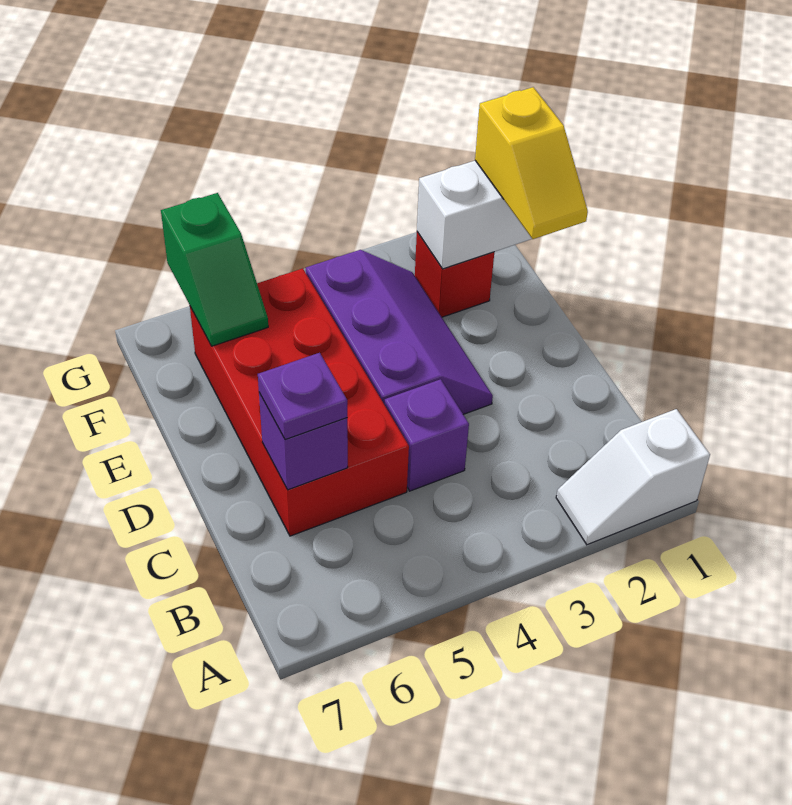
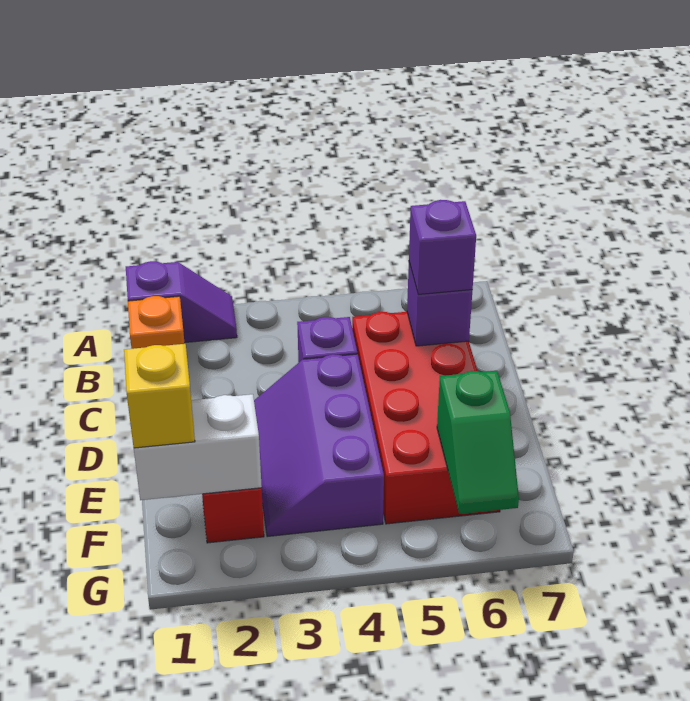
white slope A1:A2 level 1 top 1 -> purple slope A1:A2 level 1 top 1
none -> orange brick B1 level 1
purple plate C6 level 3 -> purple brick C6 level 3
green slope F6:G6 level 2 top G -> green slope F6:G6 level 2 top F

